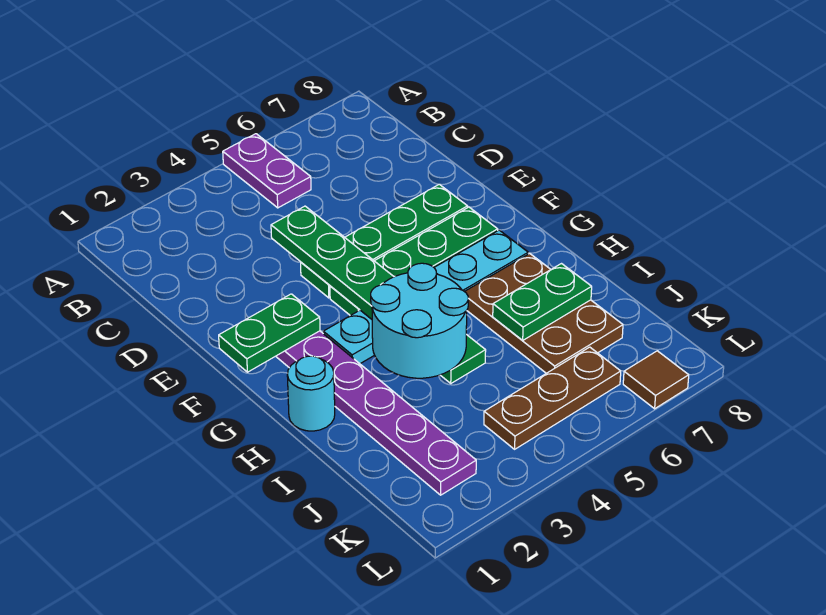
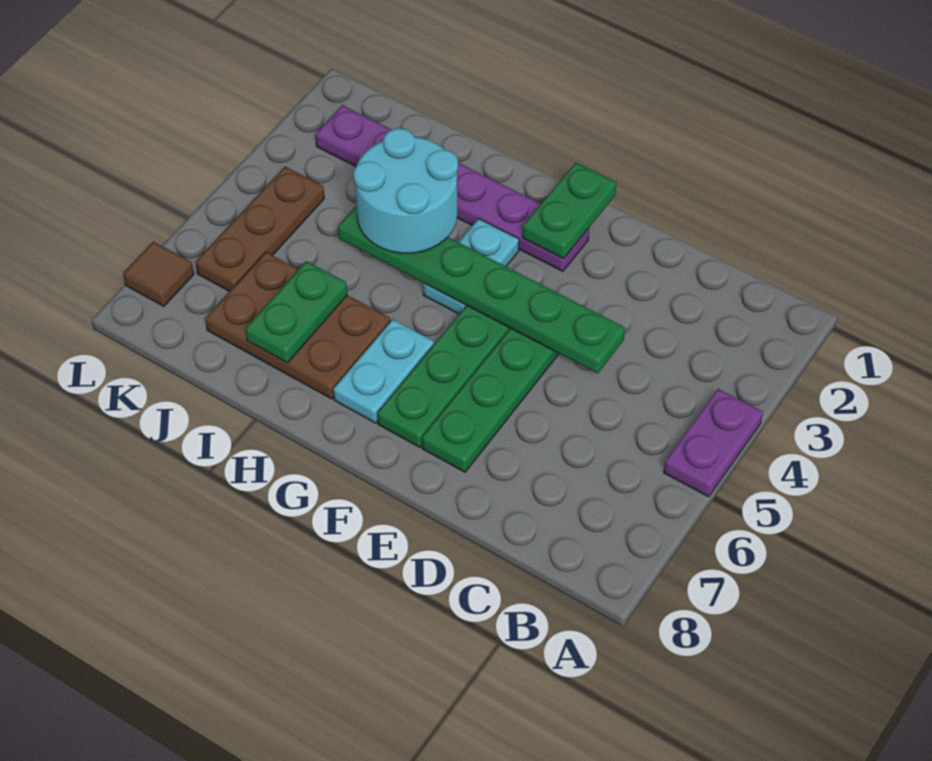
purple plate A5:B5 level 1 -> purple plate A4:A5 level 1
cyan round brick H1 level 1 -> none

